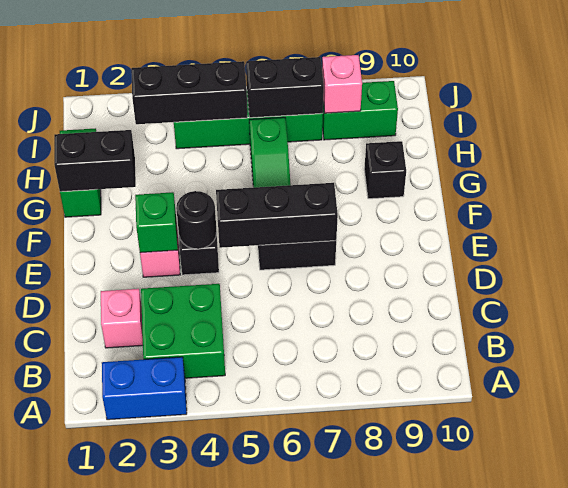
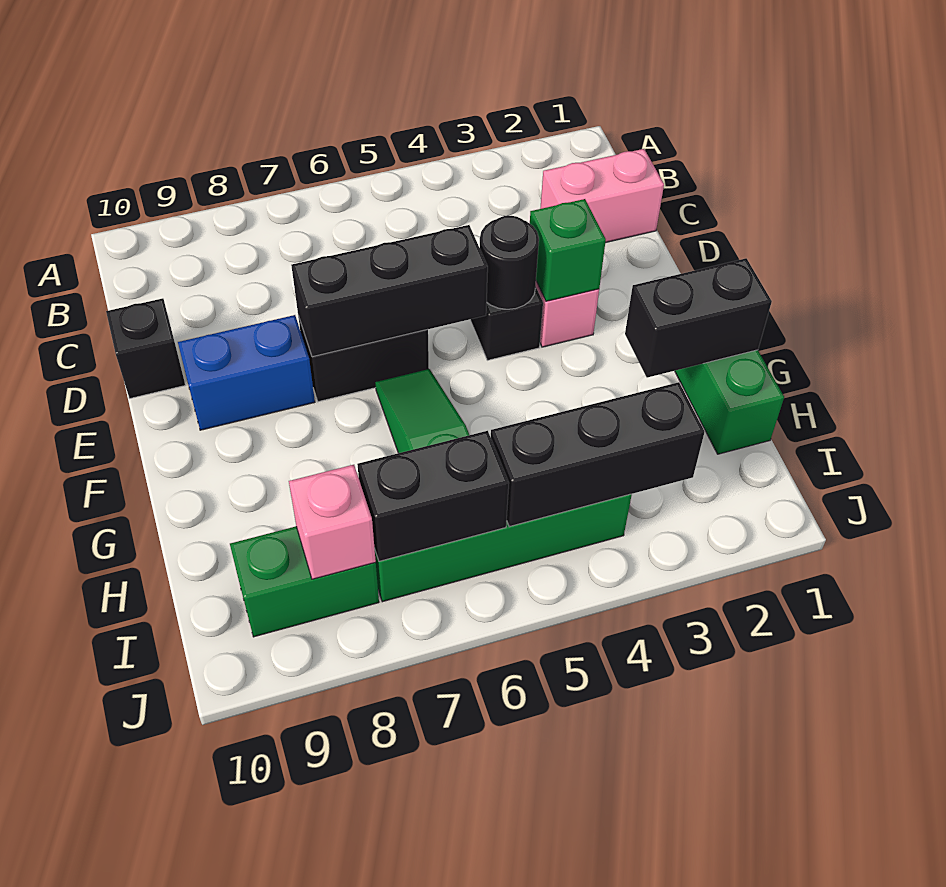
blue brick A2:A3 level 1 -> blue brick E8:E9 level 1
green brick B3:C4 level 1 -> none
pink brick C2 level 1 -> pink brick C1:C2 level 1
black brick G9 level 1 -> black brick D10 level 1

